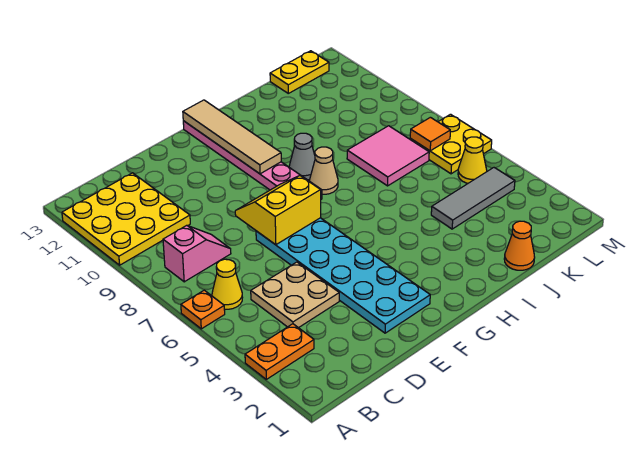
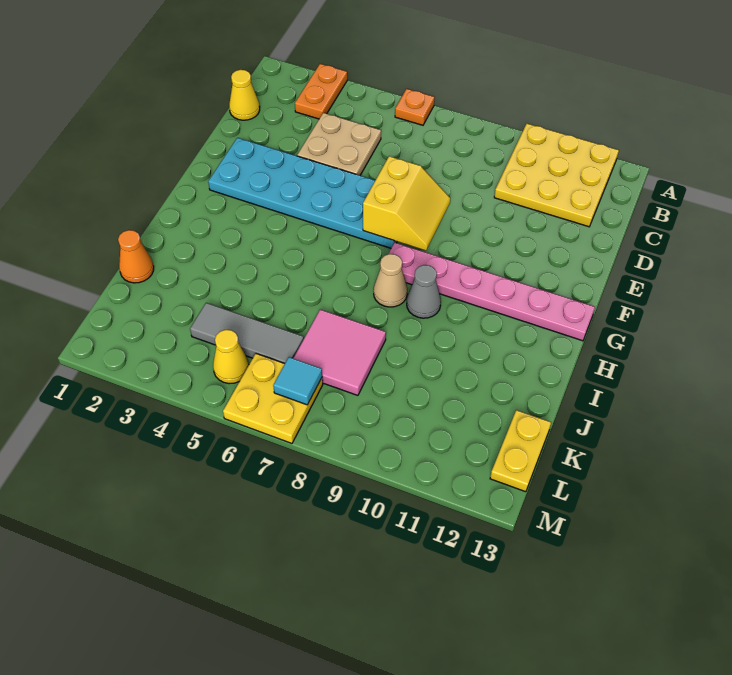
yellow cone B6 level 1 -> yellow cone C1 level 1
pink slope B8:C8 level 1 top B -> none
tan tile G10:G13 level 2 -> none
grey tile J4:L4 level 1 -> grey tile K4:K6 level 1
orange tile L7 level 2 -> cyan tile L7 level 2

